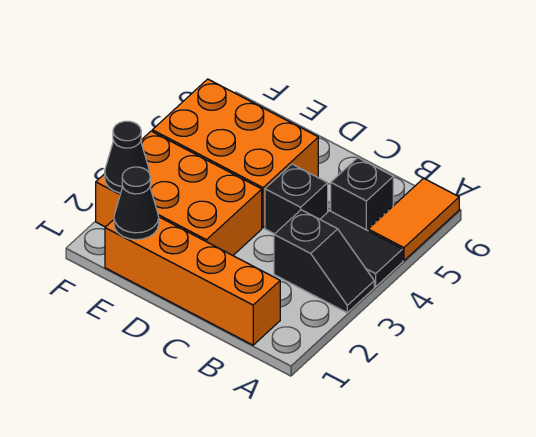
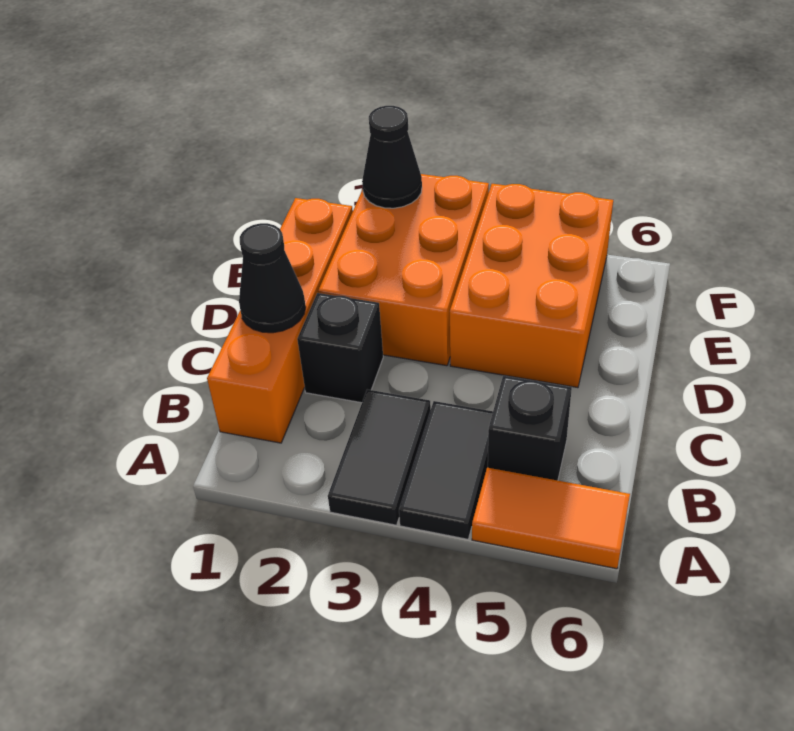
black slope A3:B3 level 1 top B -> black tile A3:B3 level 1
black brick C4 level 1 -> black brick C2 level 1
black cone E1 level 2 -> black cone C1 level 2

